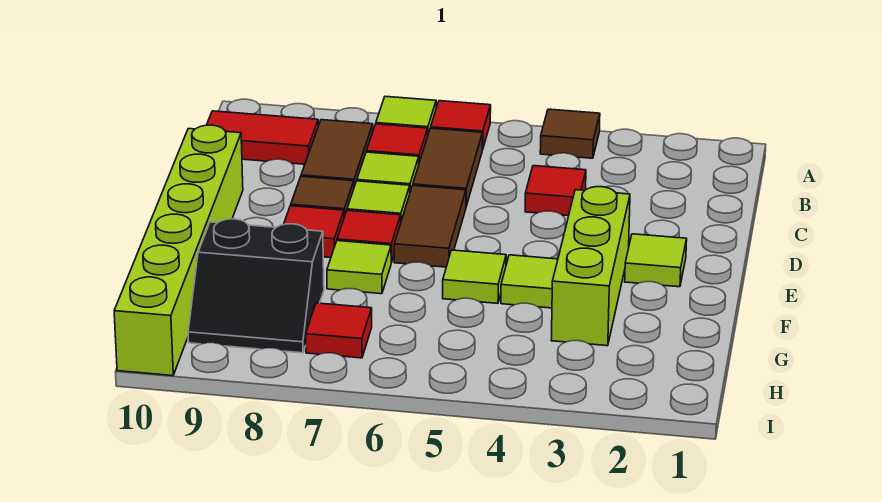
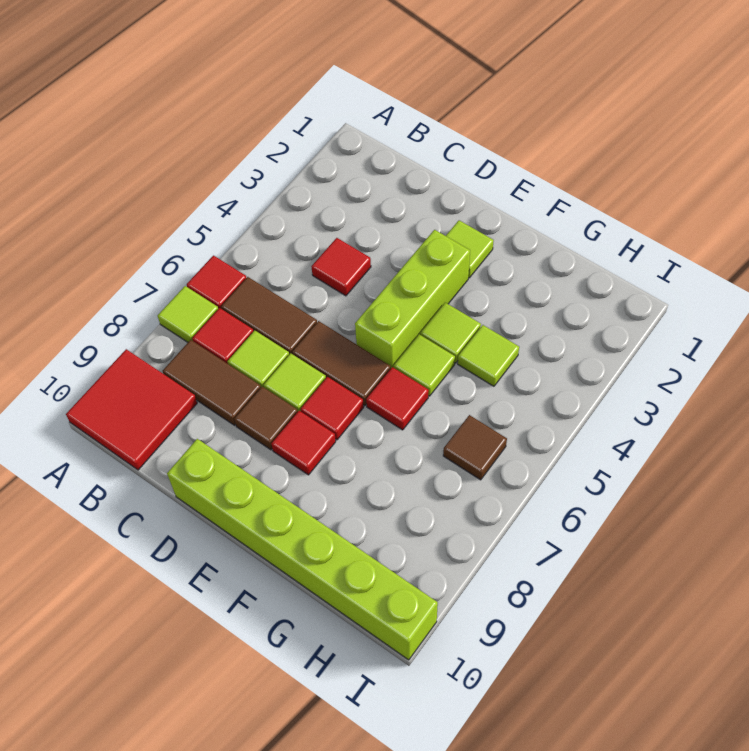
brown tile A4 level 1 -> brown tile H6 level 1
red tile B9:B10 level 1 -> red tile A9:B10 level 1
lime brick E3:G3 level 1 -> lime brick E3:E5 level 1
lime tile F7 level 1 -> lime tile G4 level 1
black slope G8:H9 level 1 top G -> none
red tile H7 level 1 -> red tile F6 level 1

